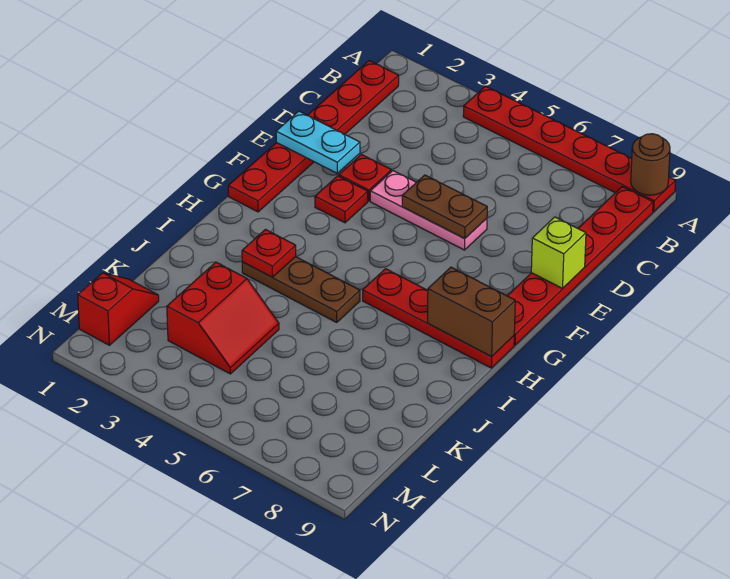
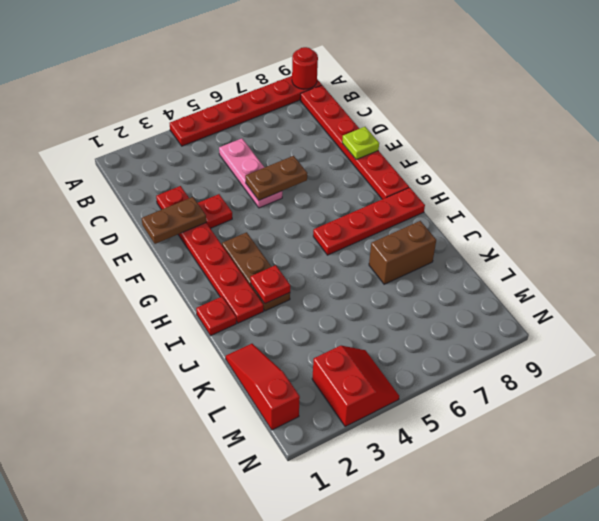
brown round brick A9 level 2 -> red round brick A9 level 2
red plate B1:G1 level 1 -> red plate D2:I2 level 1
cyan plate E1:E2 level 2 -> brown plate E1:E2 level 2
pink plate E4:E6 level 1 -> pink plate C5:E5 level 1
lime brick E9 level 2 -> lime plate E9 level 2
red plate F3 level 1 -> red plate I1 level 1
brown brick H8:H9 level 2 -> brown brick J7:J8 level 1
brown plate I3:I5 level 1 -> brown plate G3:I3 level 1
red slope K3:L4 level 1 top 3 -> red slope M3:N4 level 1 top 3
red slope L1:M1 level 1 top M -> red slope K1:M1 level 1 top M

